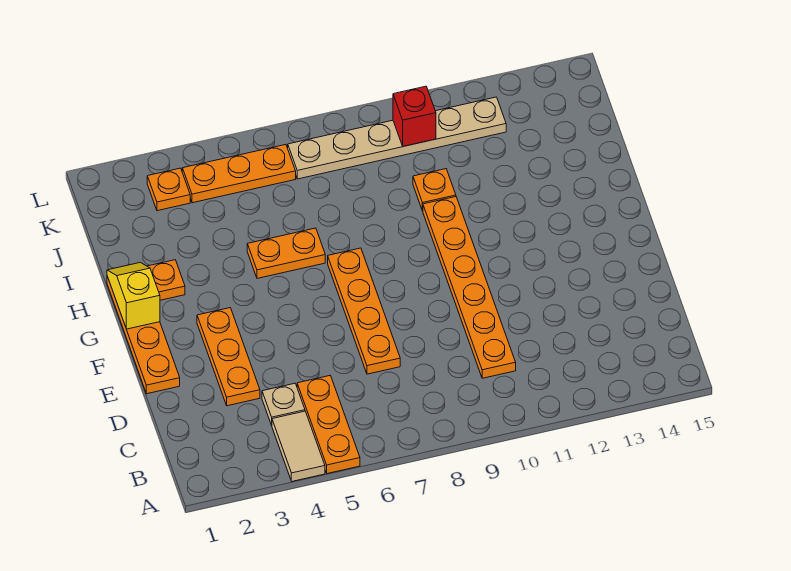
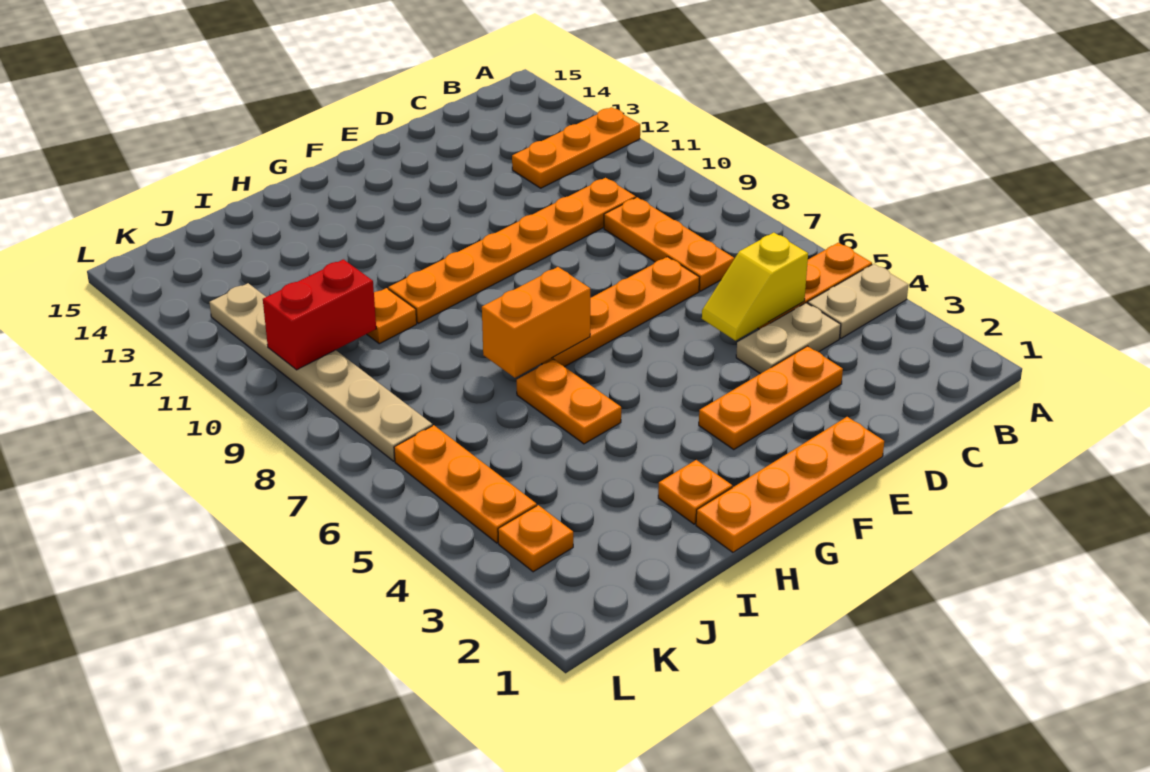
tan tile A4:B4 level 1 -> tan plate A4:B4 level 1
none -> orange plate A12:C12 level 1
tan plate C4 level 1 -> tan plate C4:D4 level 1
none -> orange plate C7:C9 level 1
yellow slope G1:H1 level 2 top G -> yellow slope C5:D5 level 2 top C
none -> orange brick G7:H7 level 2
red brick K10 level 2 -> red brick J10:K10 level 2

